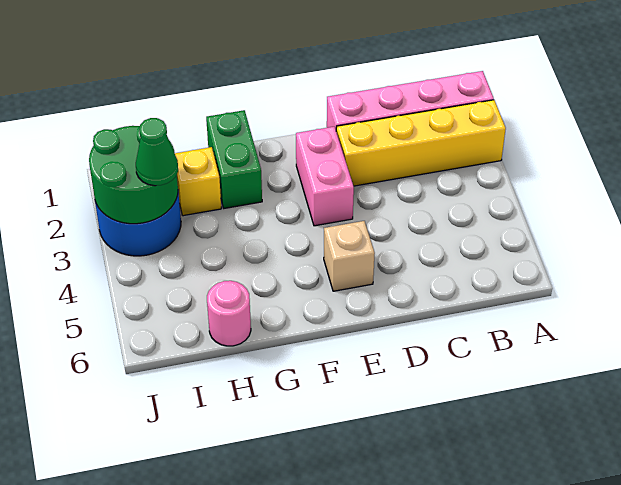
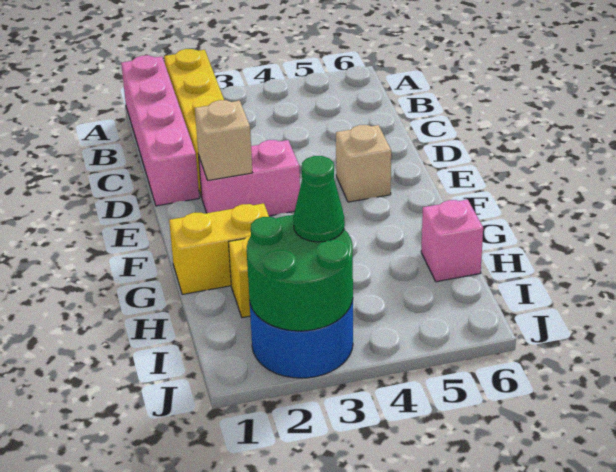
none -> tan brick E2 level 2
green brick G1:G2 level 1 -> yellow brick G1:G2 level 1
pink round brick H6 level 1 -> pink brick H6 level 1

